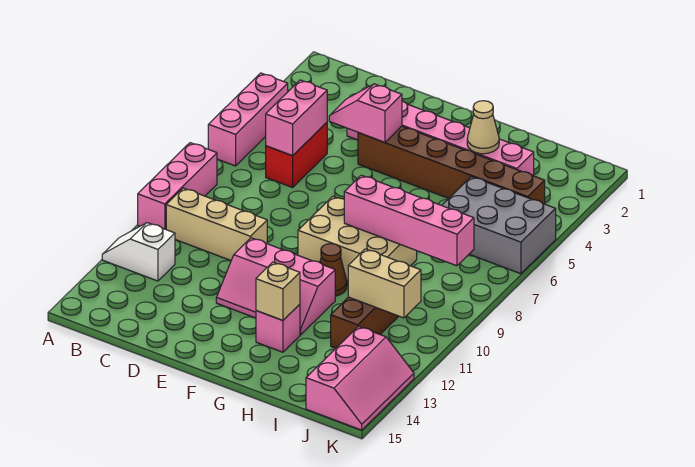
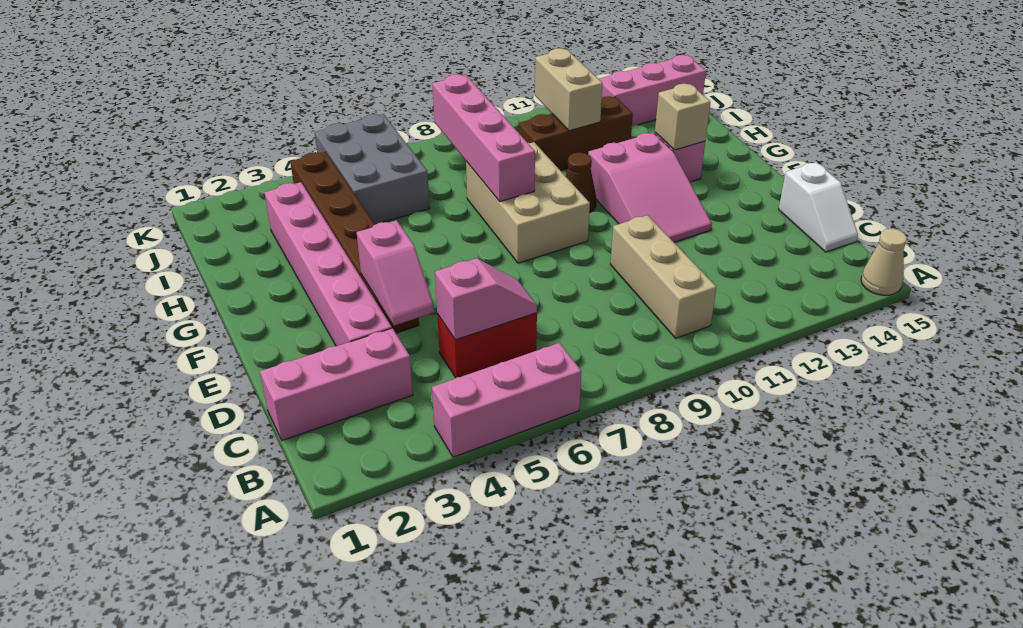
pink brick A8:A10 level 1 -> pink brick C1:C3 level 1
white slope A12:B12 level 1 top B -> white slope C15:D15 level 1 top D
pink brick C5:C6 level 2 -> pink slope C5:C6 level 2 top 5
pink slope E11:G12 level 1 top 11 -> pink slope E11:G12 level 1 top G
tan cone H3 level 2 -> tan cone A15 level 1

